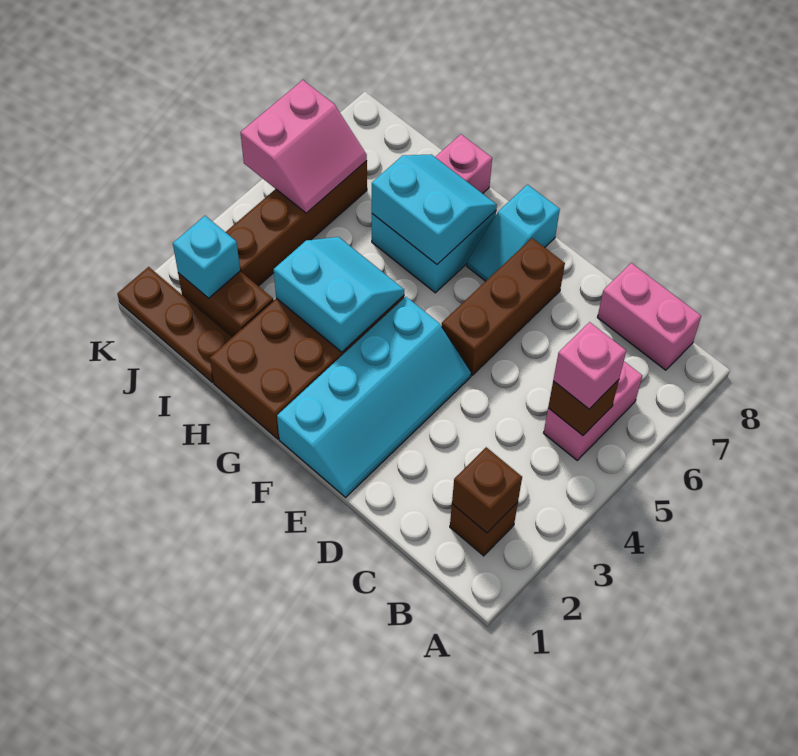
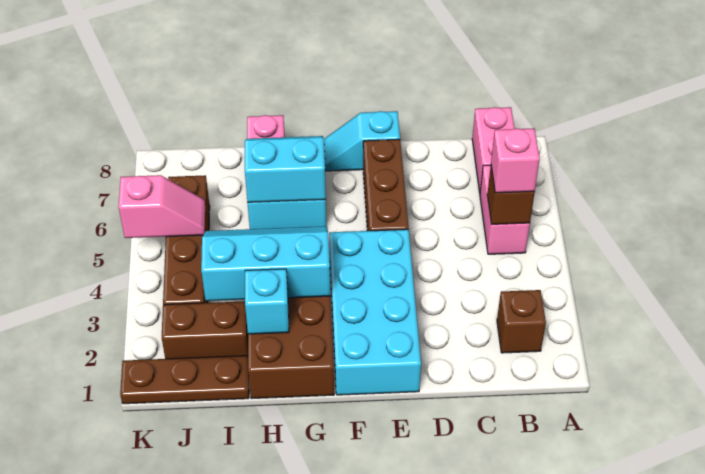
brown brick B2 level 2 -> none
pink brick B8:C8 level 1 -> pink brick B7:B8 level 1
cyan slope E1:F4 level 1 top F -> cyan brick E1:F4 level 1
cyan slope F7:F8 level 1 top 8 -> cyan slope E8:F8 level 1 top E
cyan slope G3:H4 level 2 top 3 -> cyan slope G3:I4 level 2 top 3
cyan brick J2 level 2 -> cyan brick H2 level 2
pink slope J5:K6 level 2 top K -> pink slope J5:K5 level 2 top K

